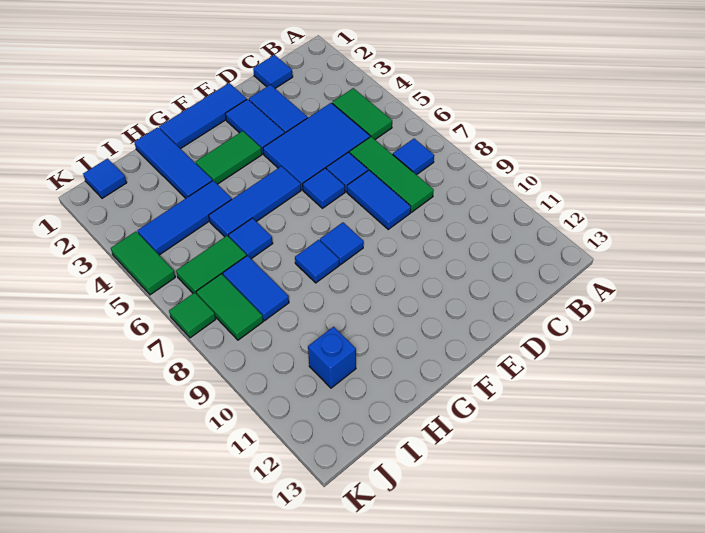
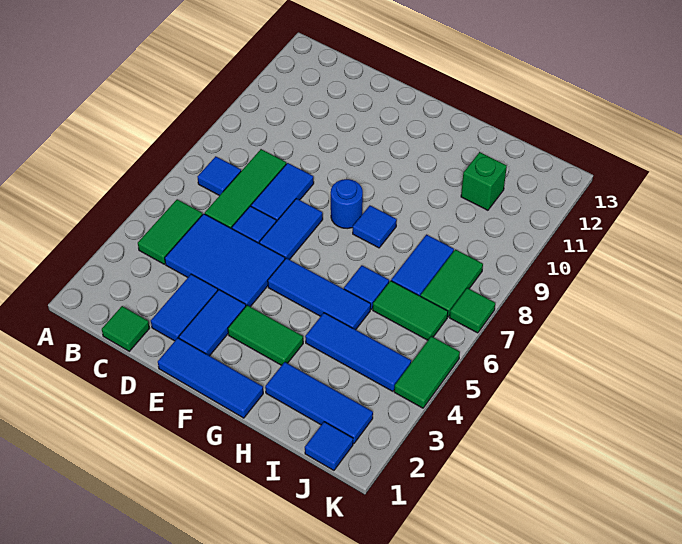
blue tile C1 level 1 -> green tile C1 level 1
blue tile E6 level 1 -> blue tile E6:E7 level 1
blue tile F8 level 1 -> blue round brick F8 level 1
blue tile H1:H3 level 1 -> blue tile H2:J2 level 1
blue brick I11 level 1 -> green brick I11 level 1

